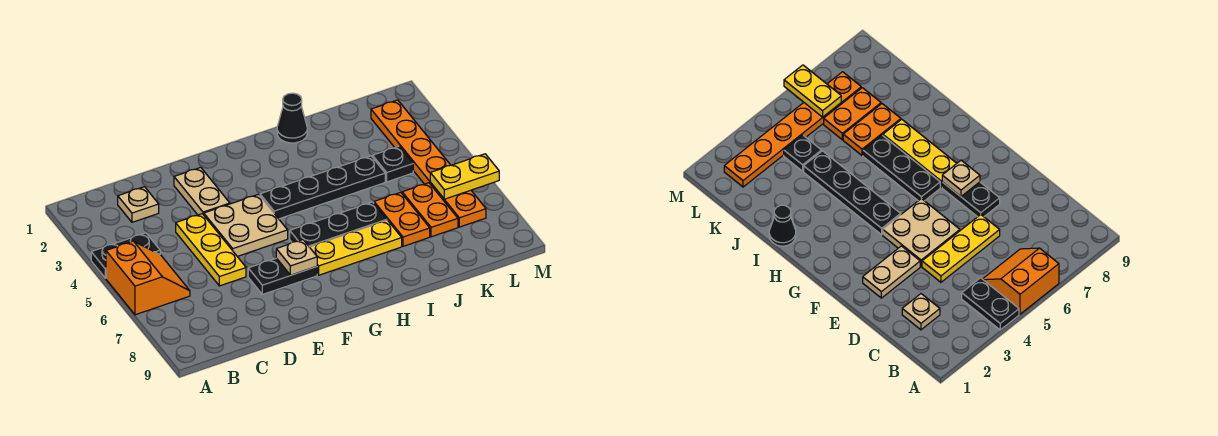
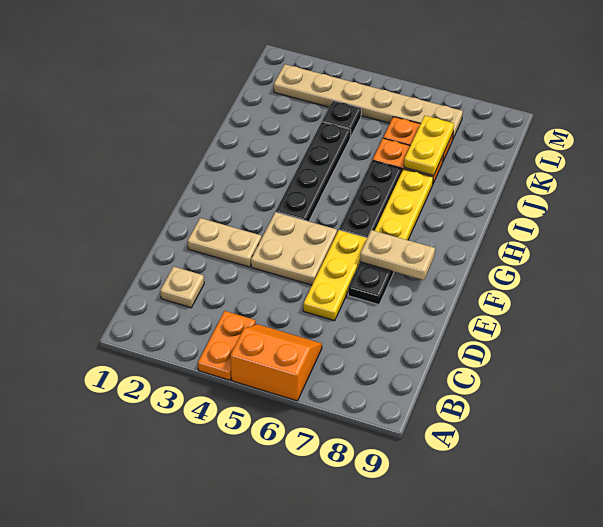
black plate A4:B4 level 1 -> orange plate A4:B4 level 1
yellow plate D4:D6 level 1 -> yellow plate D6:F6 level 1
tan plate F7 level 2 -> tan plate F7:F8 level 2
black cone I1 level 1 -> none
orange plate L2:L7 level 1 -> tan plate L2:L7 level 1
yellow plate L6:M6 level 2 -> yellow plate J7:K7 level 2

